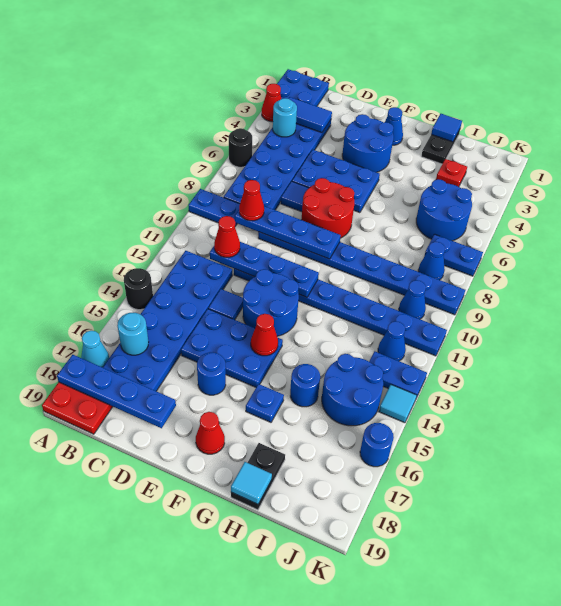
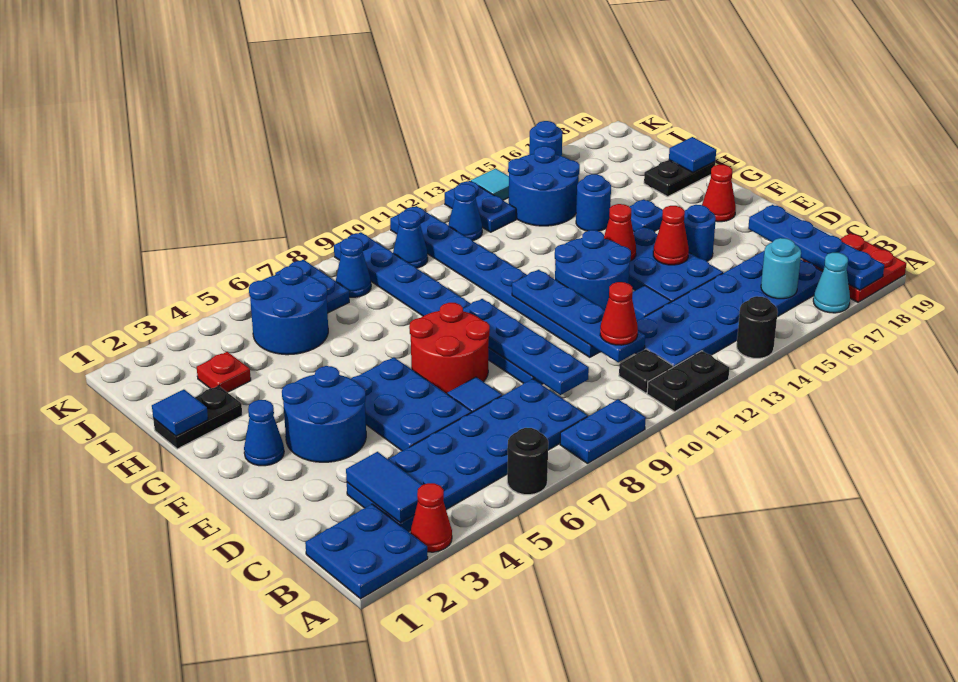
blue plate A9:B9 level 1 -> blue plate A8:A9 level 1
none -> black plate A11:A12 level 1
cyan round brick B4 level 2 -> none
none -> black plate B11 level 1
red cone C9 level 3 -> red cone E15 level 2
cyan tile H19 level 2 -> blue tile H19 level 2

